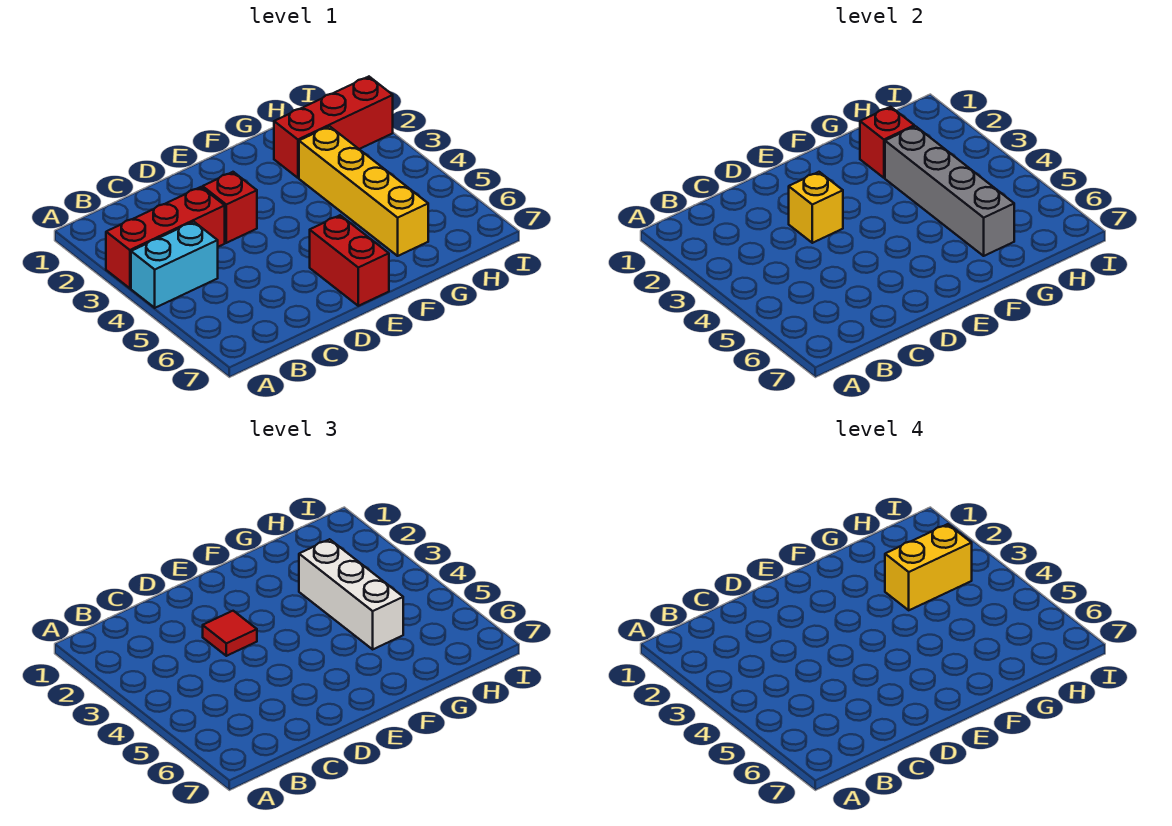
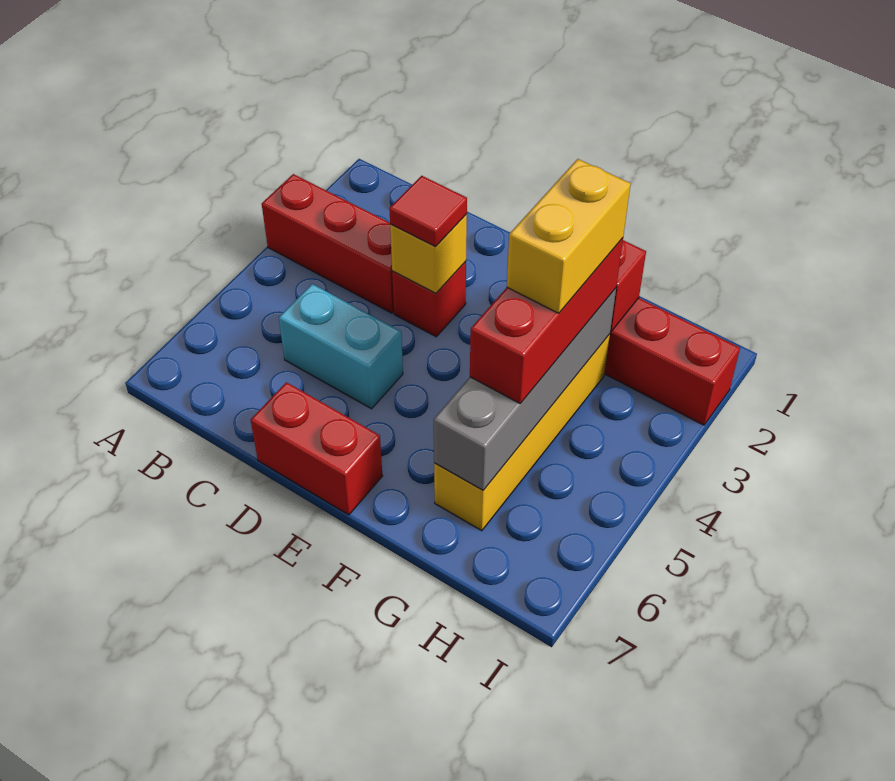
cyan brick A4:B4 level 1 -> cyan brick C5:D5 level 1
red brick E6:E7 level 1 -> red brick D7:E7 level 1
white brick G3:G5 level 3 -> red brick G3:G5 level 3
yellow brick G3:H3 level 4 -> yellow brick G3:G4 level 4

